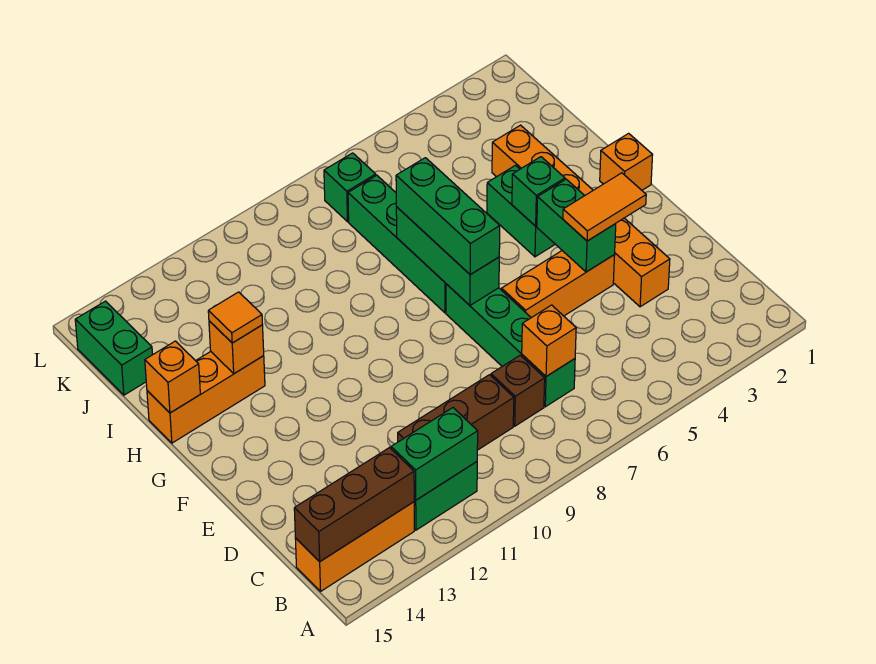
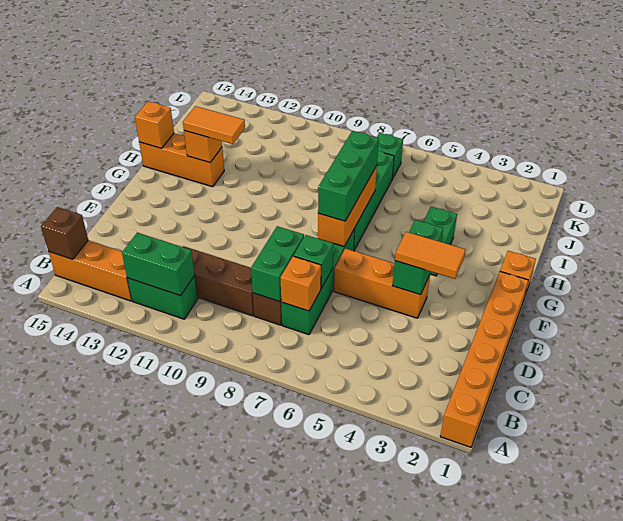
brown brick B13:B15 level 2 -> brown brick B15 level 2
orange brick D3:I3 level 1 -> orange brick A1:F1 level 1
green brick F7:H7 level 2 -> orange brick F7:H7 level 2
green brick G4 level 2 -> green brick D7 level 2
orange tile H13 level 3 -> orange tile H12:H13 level 3
green brick J15:K15 level 1 -> green brick C8:D8 level 2

